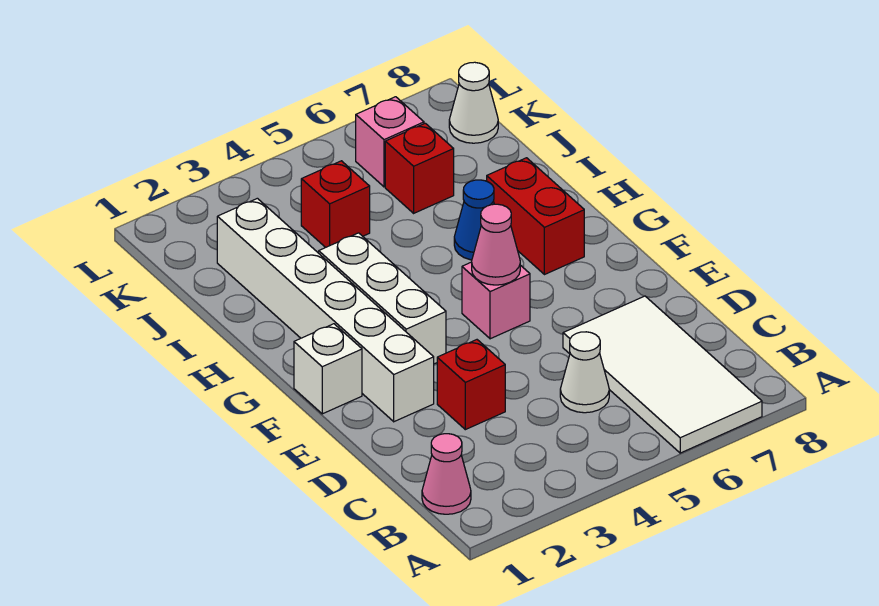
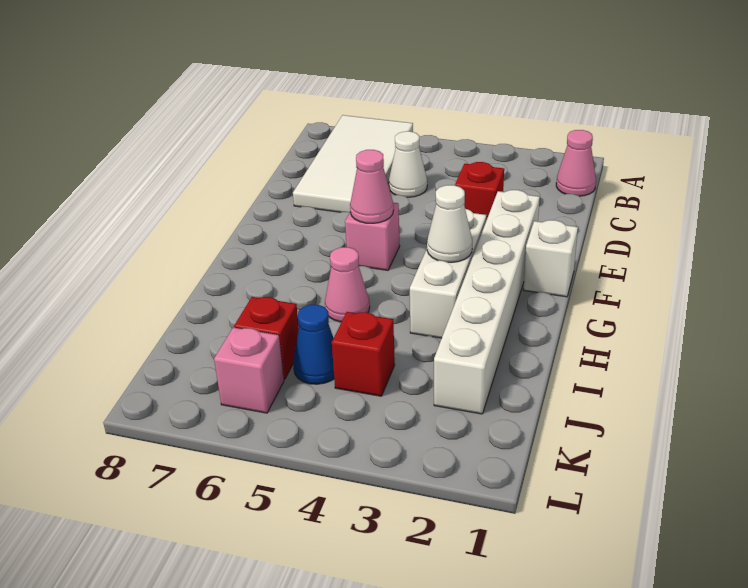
red brick G7:H7 level 1 -> none
none -> pink cone H5 level 1
blue cone H6 level 1 -> blue cone J5 level 1
white cone K8 level 1 -> white cone G3 level 2

